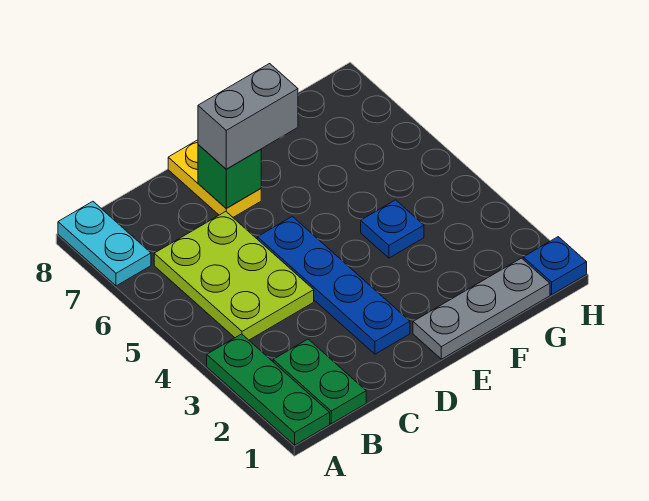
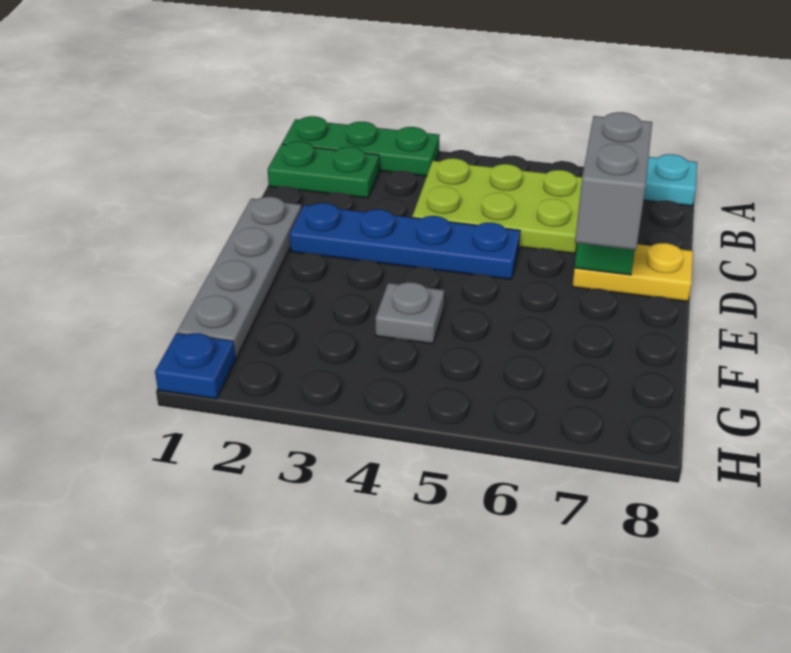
grey plate E1:G1 level 1 -> grey plate D1:G1 level 1
blue plate F4 level 1 -> grey plate F4 level 1

